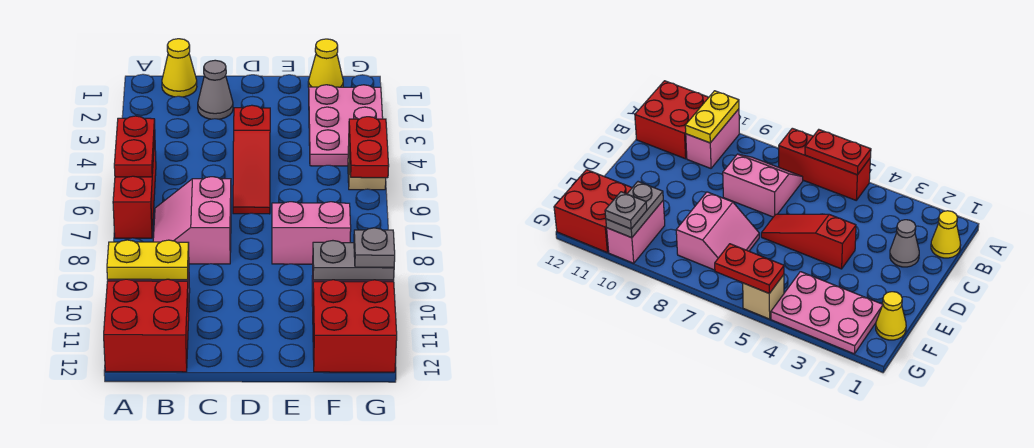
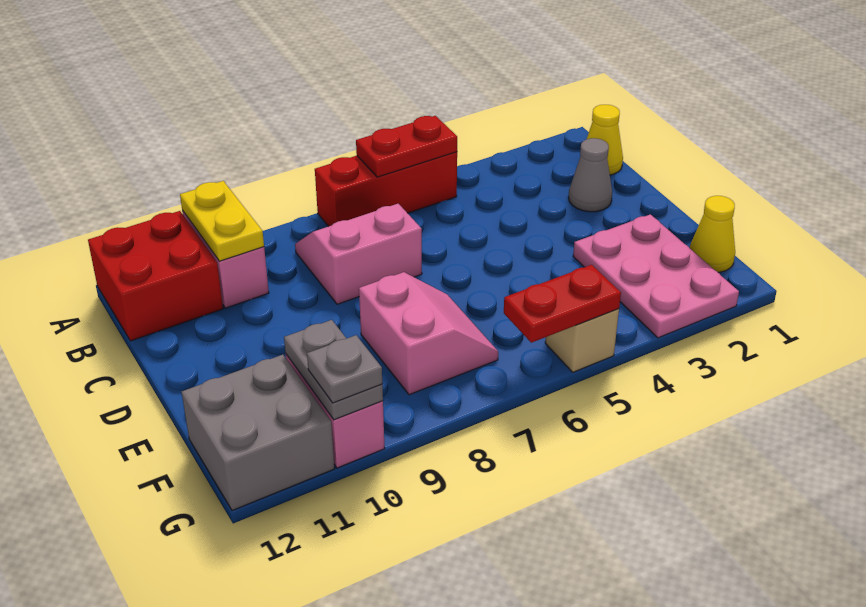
red slope D4:D6 level 1 top 4 -> none
pink plate F2:G4 level 1 -> pink plate E2:G3 level 1
red brick F11:G12 level 1 -> grey brick F11:G12 level 1

